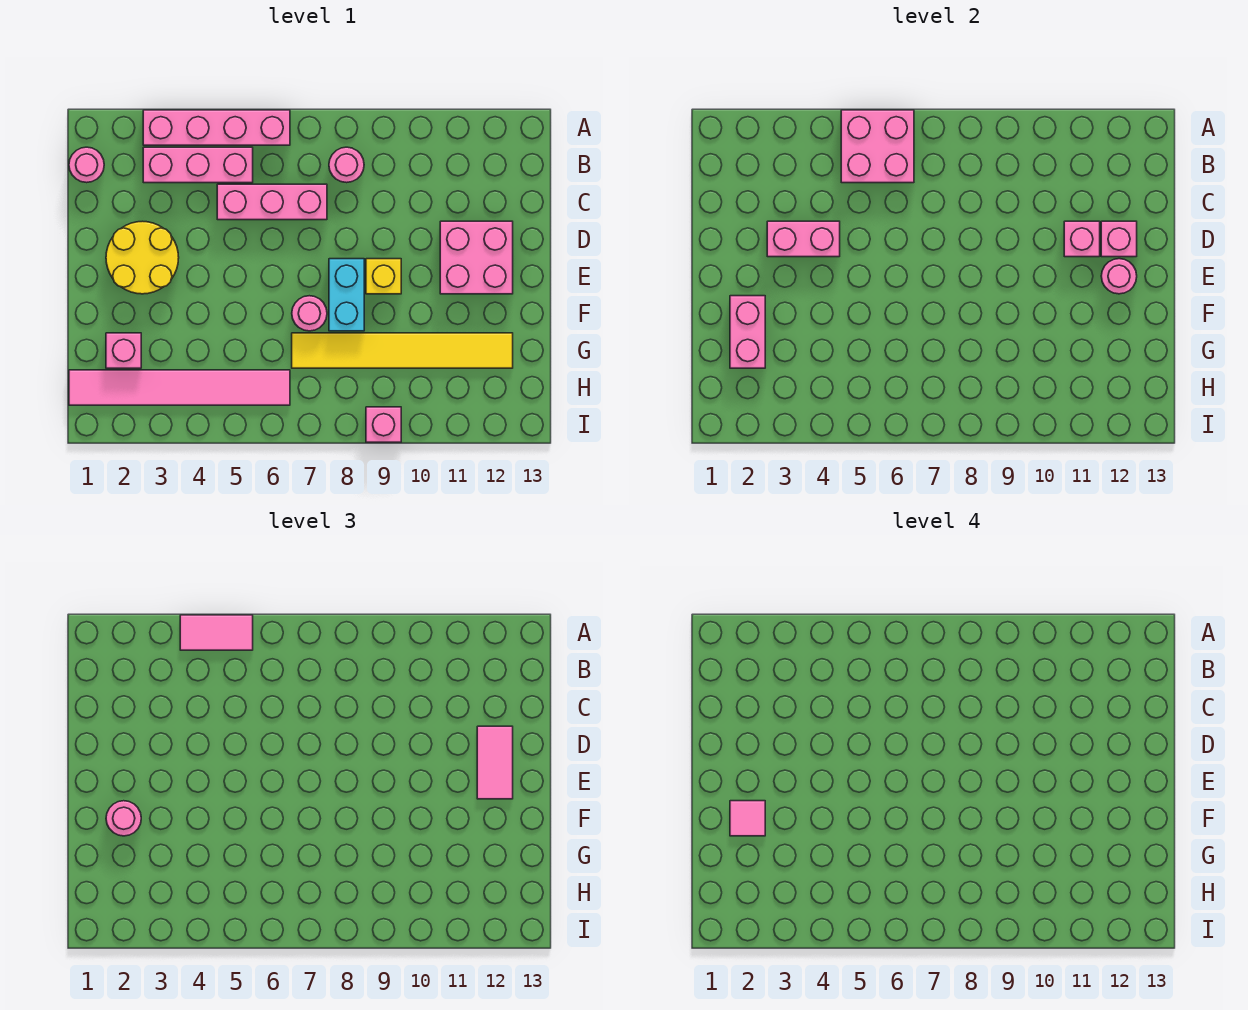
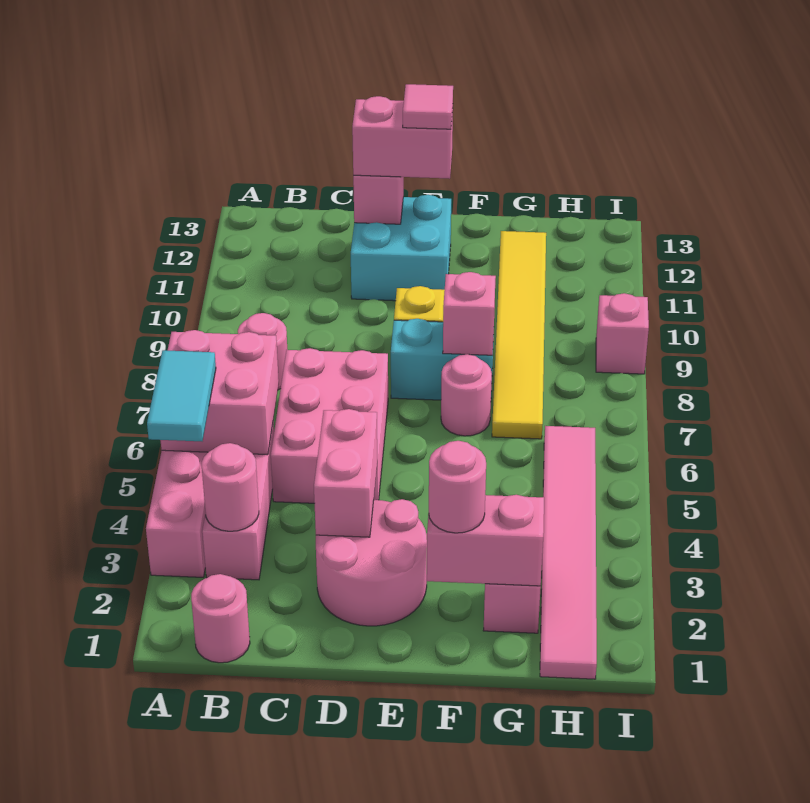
pink tile A4:A5 level 3 -> cyan tile A4:A5 level 3
pink brick C5:C7 level 1 -> pink brick C5:D7 level 1
yellow round brick D2:E3 level 1 -> pink round brick D2:E3 level 1
pink brick D11:E12 level 1 -> cyan brick D11:E12 level 1
pink brick D11 level 2 -> pink brick F8 level 2
pink tile D12:E12 level 3 -> pink brick D12:E12 level 3
pink round brick E12 level 2 -> pink round brick B3 level 2
pink tile F2 level 4 -> pink tile E12 level 4

